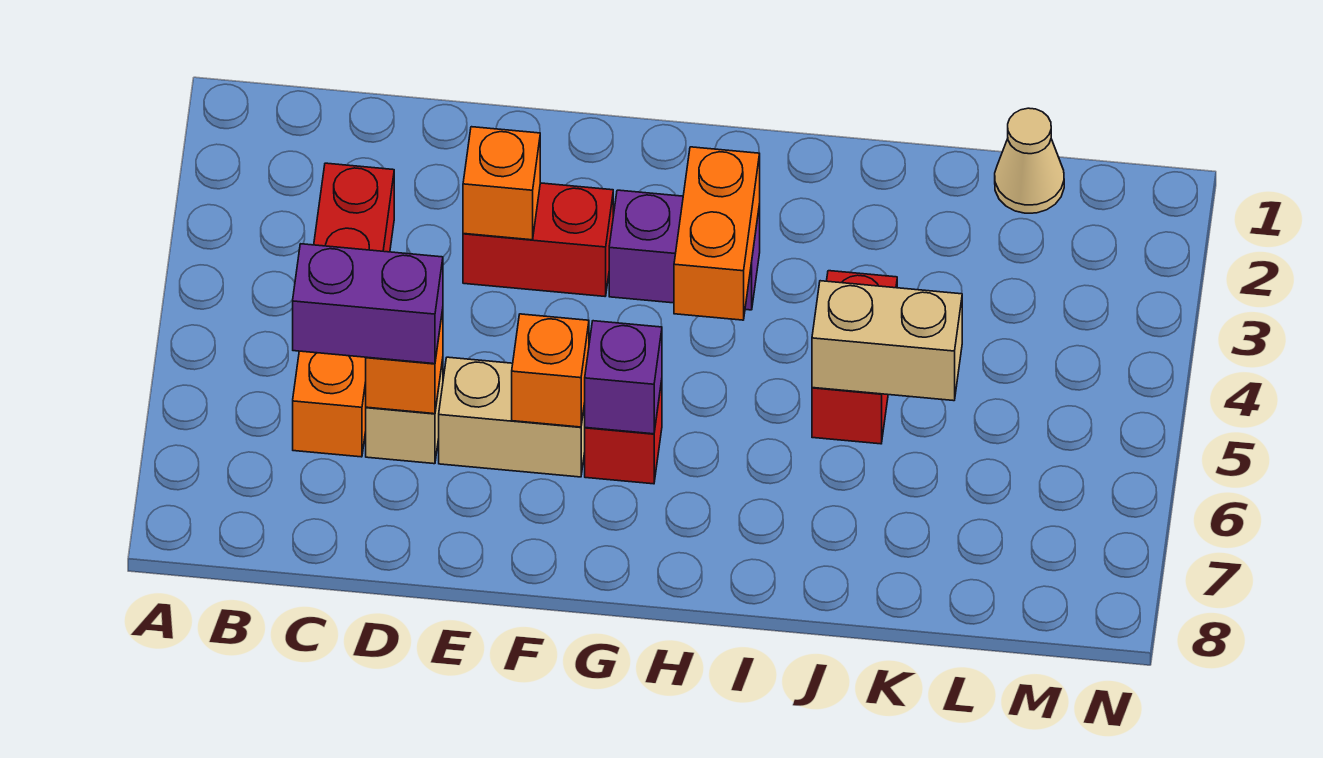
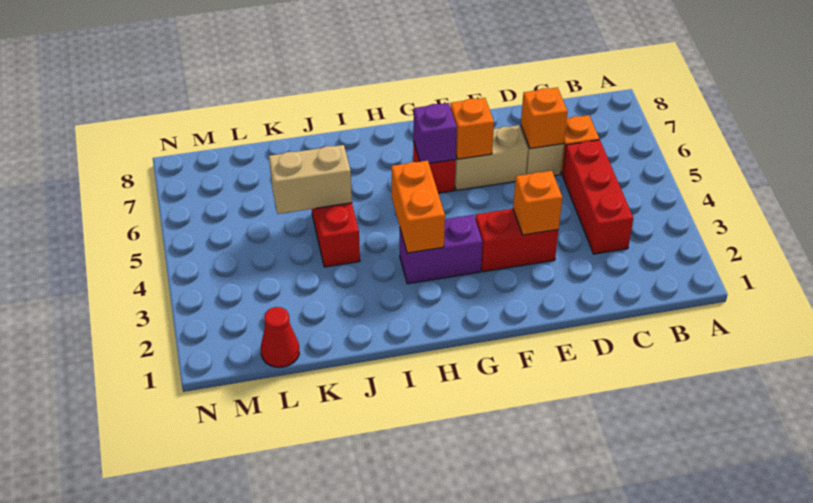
purple brick C6:D6 level 3 -> none
tan cone L1 level 1 -> red cone L1 level 1

